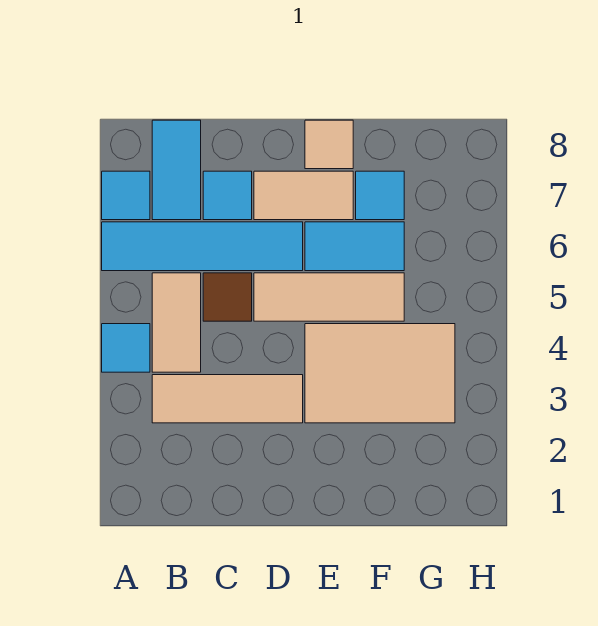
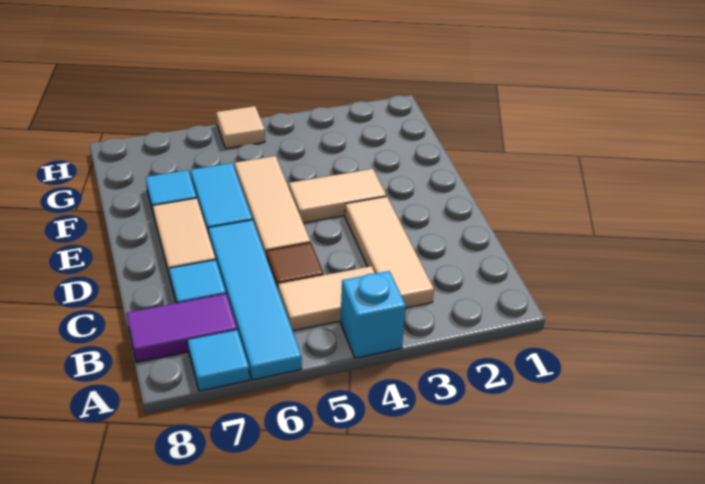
cyan tile A4 level 1 -> cyan brick A4 level 1
cyan tile B7:B8 level 1 -> purple tile B7:B8 level 1
tan tile E3:G4 level 1 -> tan tile E3:E4 level 1
tan tile E8 level 1 -> tan tile H5 level 1

